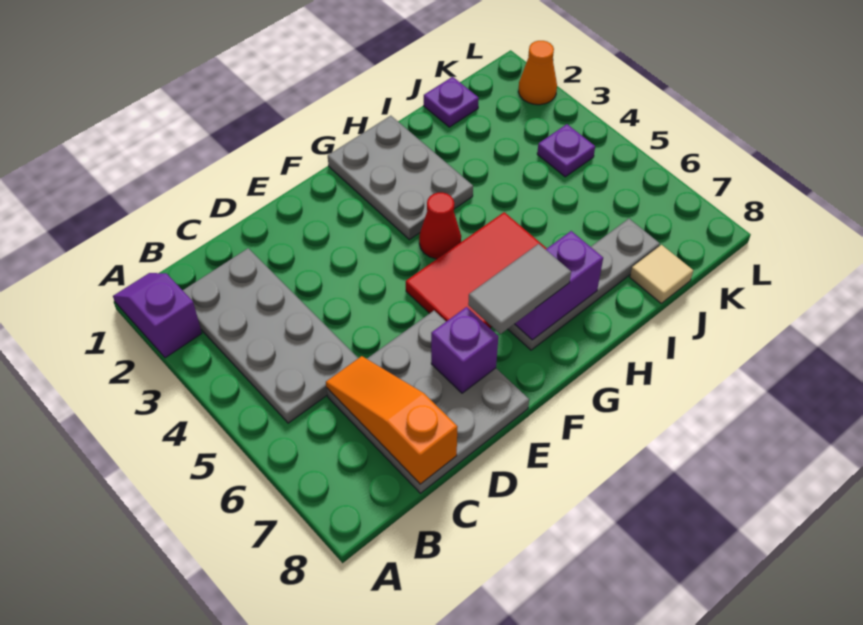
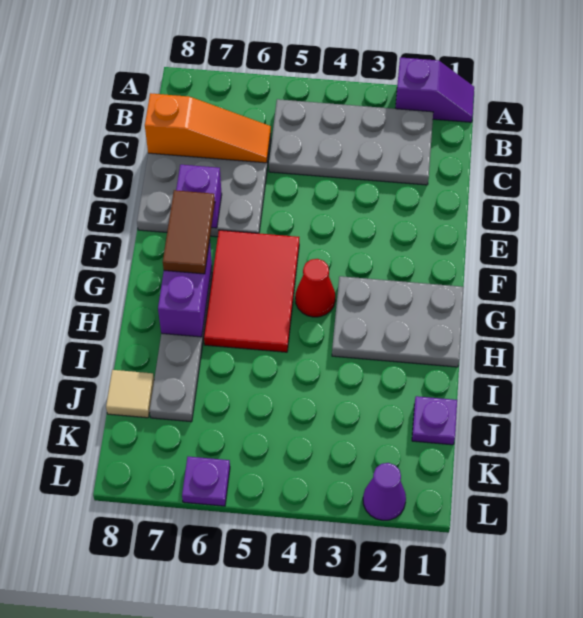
grey tile F7:G7 level 3 -> brown tile F7:G7 level 3
purple plate K4 level 1 -> purple plate L6 level 1
orange cone L2 level 1 -> purple cone L2 level 1

